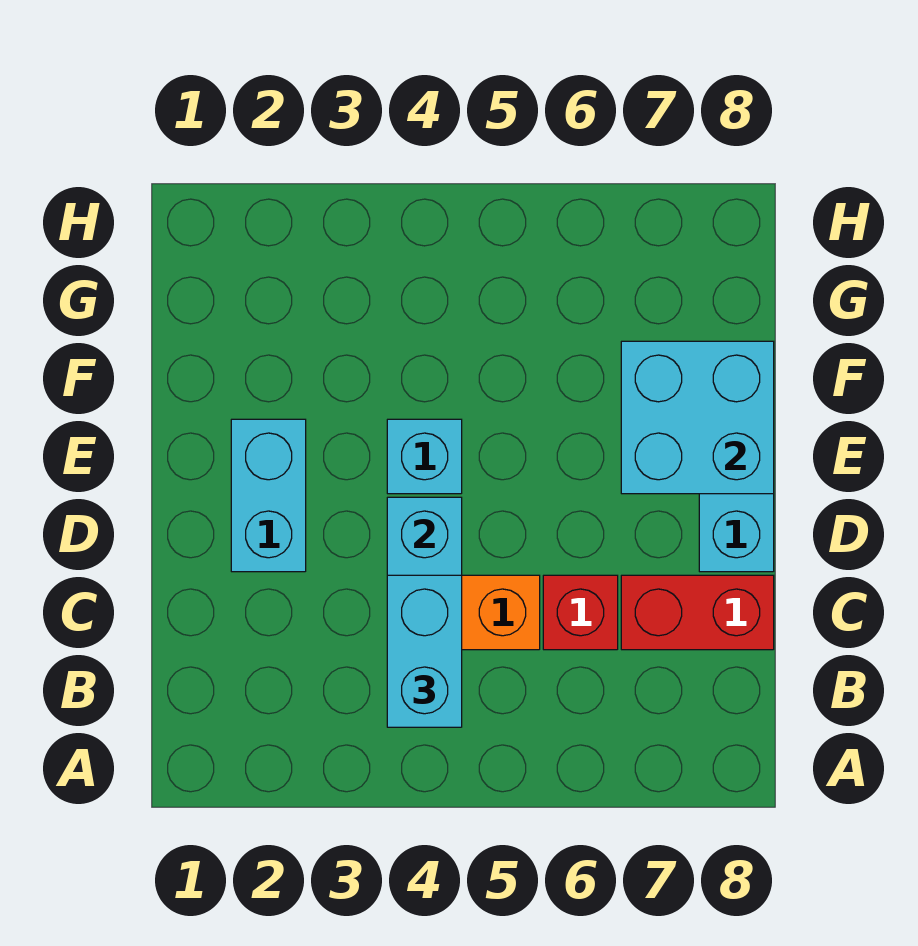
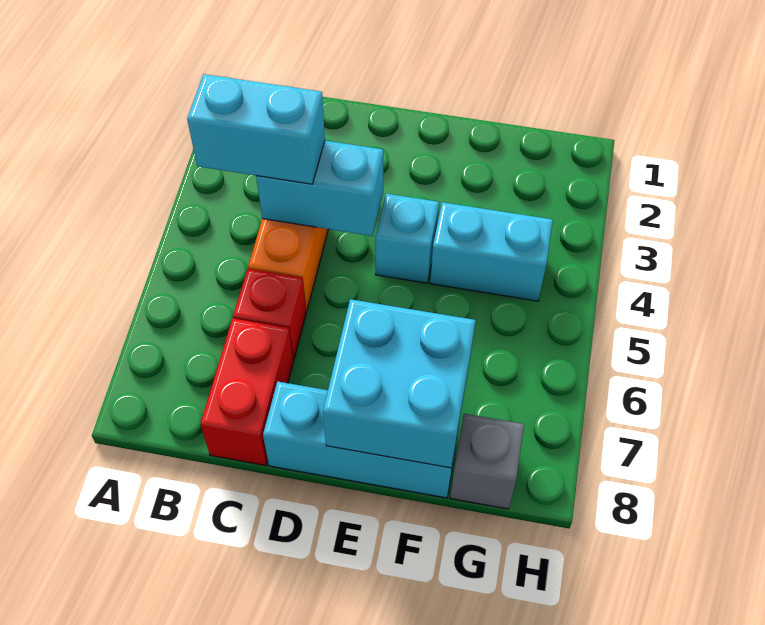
cyan brick D2:E2 level 1 -> cyan brick F4:G4 level 1
none -> grey brick G8 level 1

